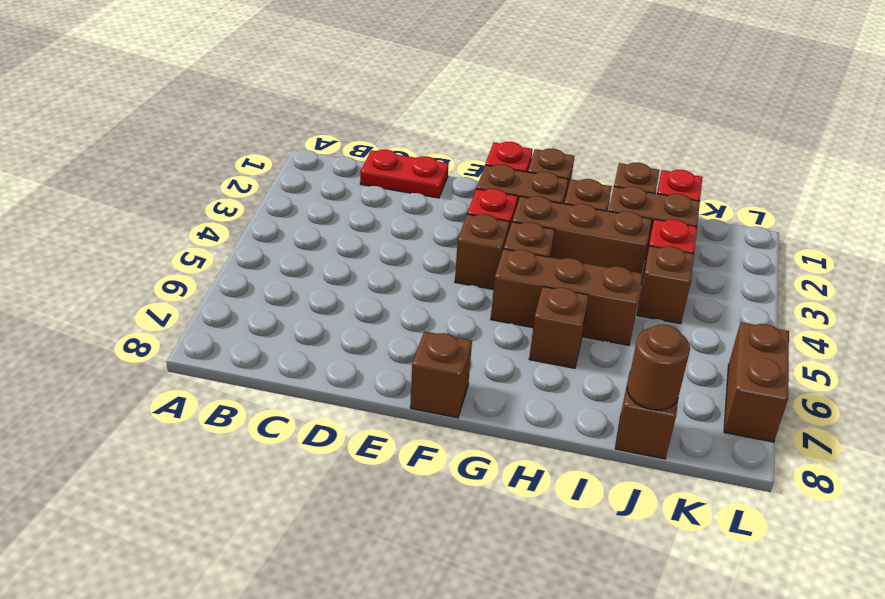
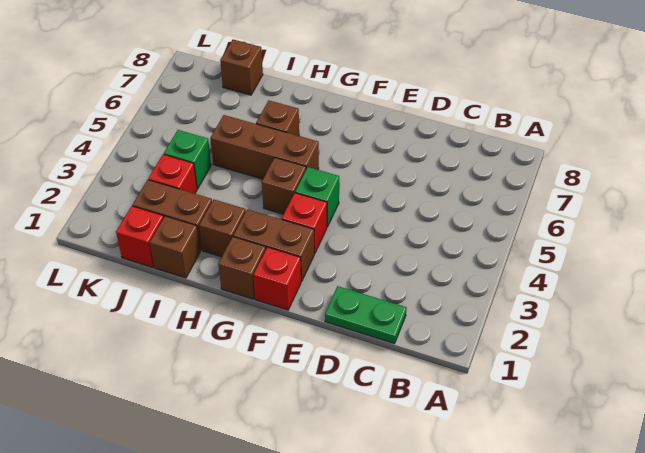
red plate C1:D1 level 1 -> green plate C1:D1 level 1
brown brick F4 level 1 -> green brick F4 level 1
brown brick F8 level 1 -> none
brown brick G3:I3 level 1 -> none
brown brick J4 level 1 -> green brick J4 level 1
brown round brick J8 level 2 -> none
brown brick L6:L7 level 1 -> none

